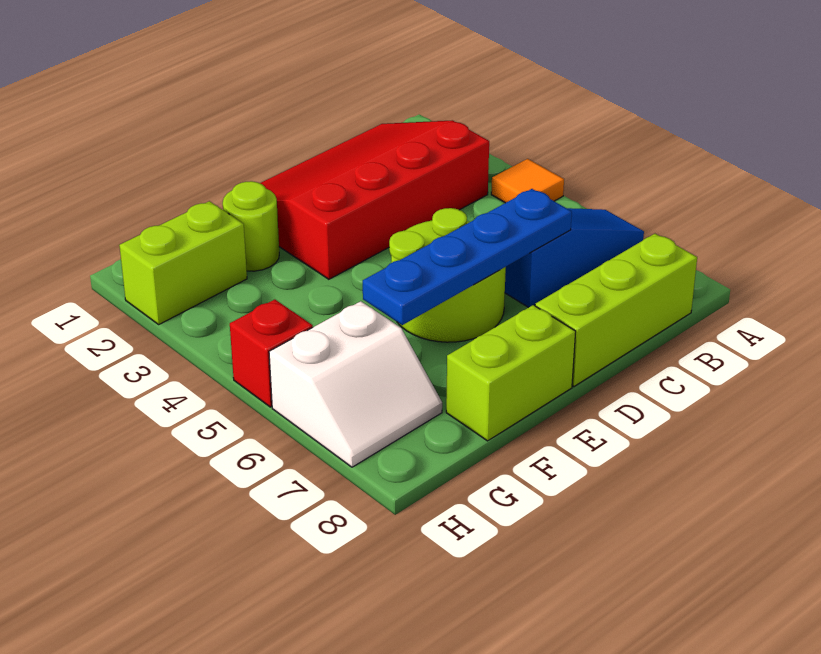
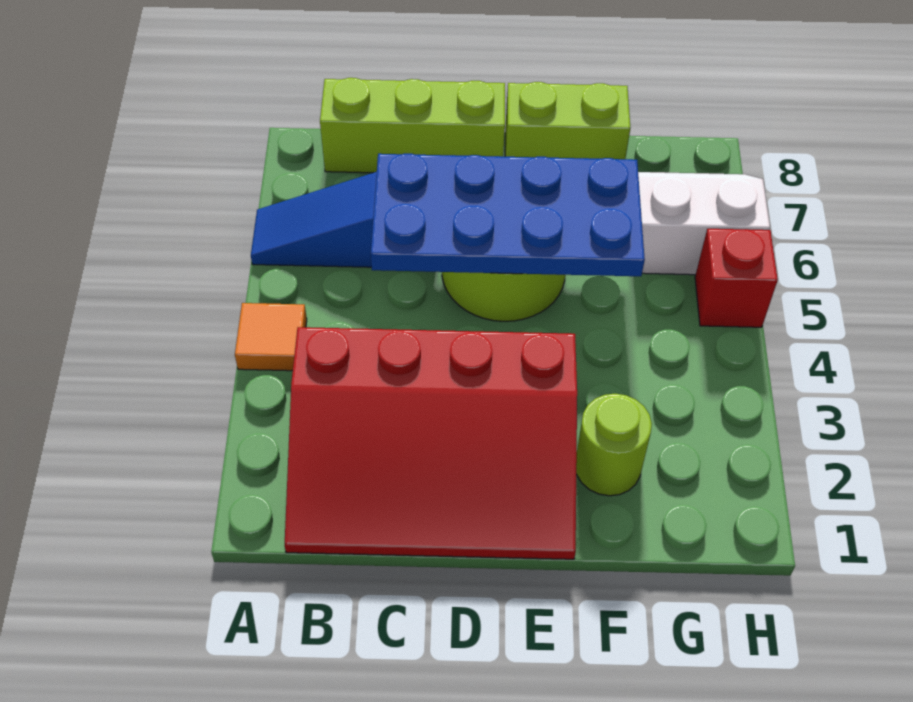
blue plate C6:F6 level 2 -> blue plate C5:F6 level 2
lime brick G2:H2 level 1 -> none

